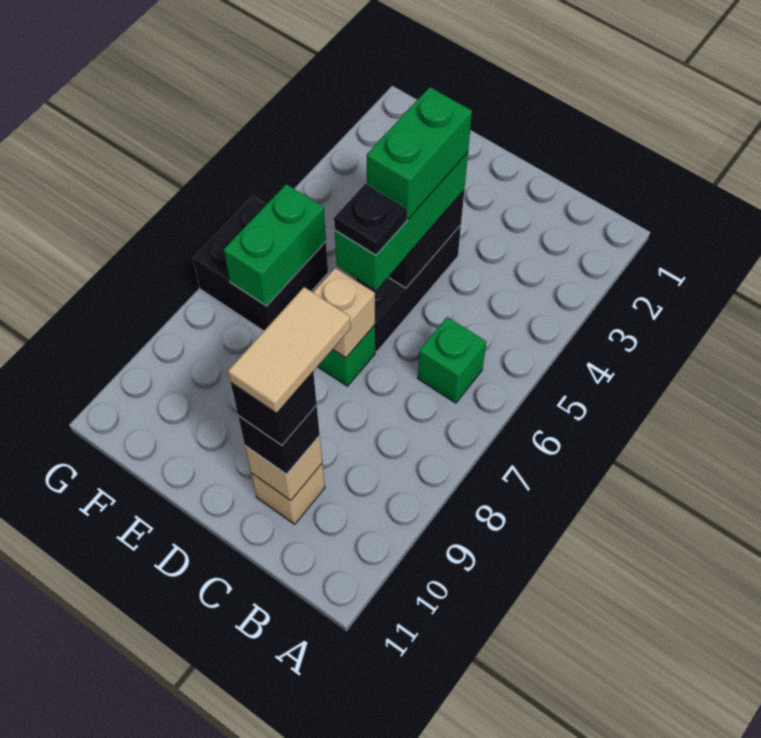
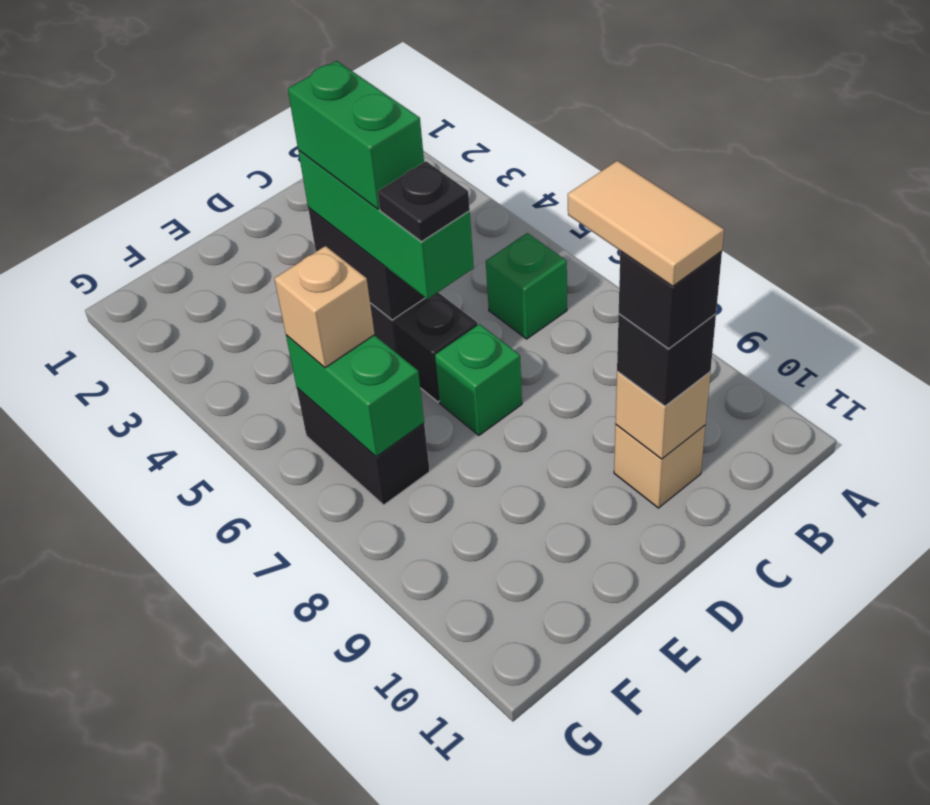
tan brick D7 level 2 -> tan brick F6 level 3
black brick F6:G7 level 1 -> black brick F6:F7 level 1

